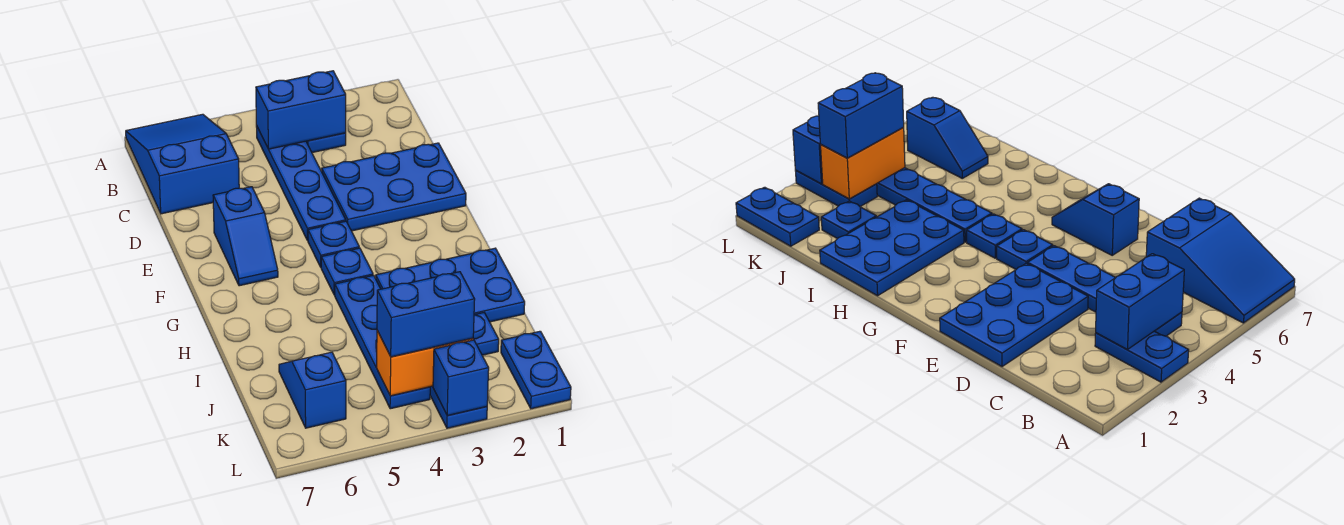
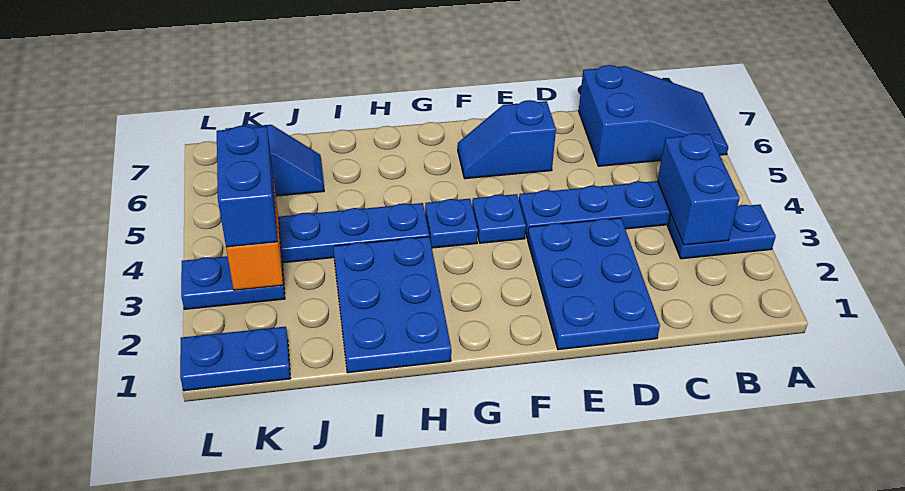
blue plate J2 level 1 -> none
blue brick L3 level 2 -> none

